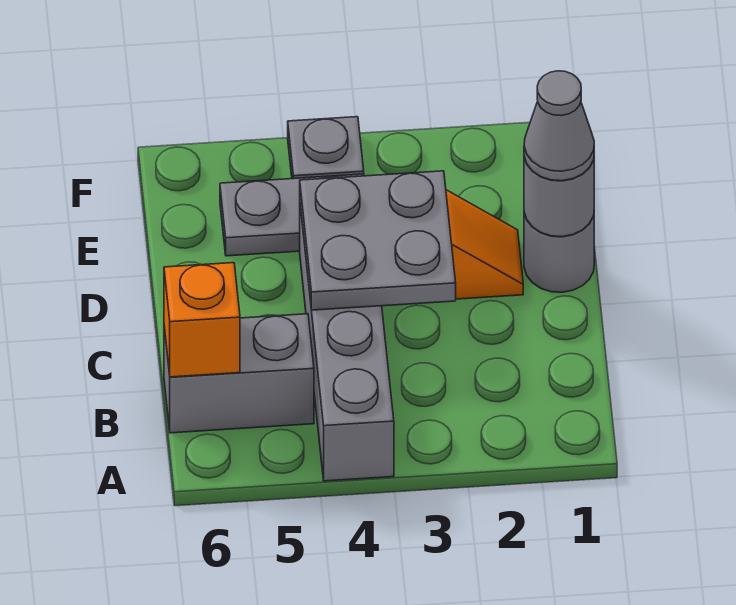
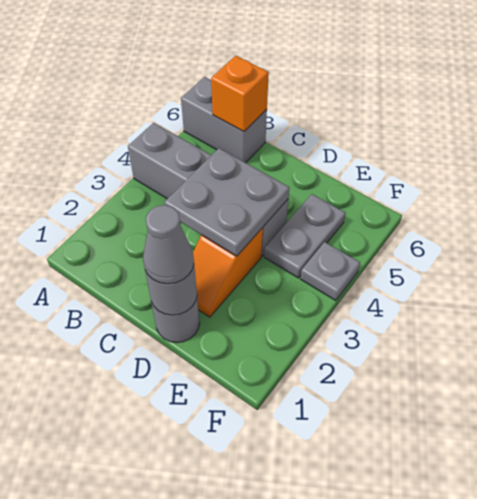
grey brick B5:B6 level 1 -> grey brick A6:B6 level 1

